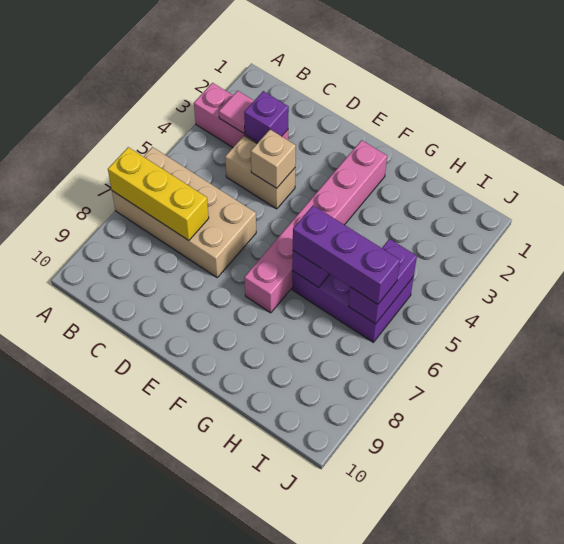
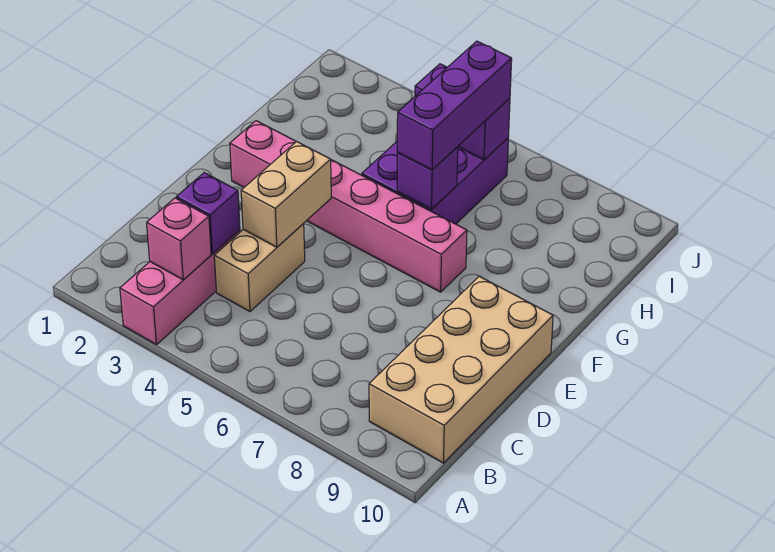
tan brick A6:D7 level 1 -> tan brick B9:E10 level 1
yellow brick A7:C7 level 2 -> none
pink tile B3 level 2 -> pink brick B3 level 2
tan brick D4 level 2 -> tan brick D4:E4 level 2

